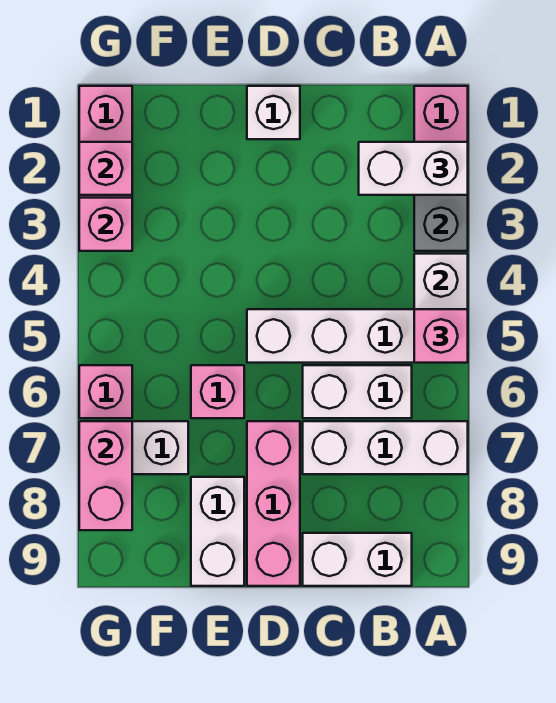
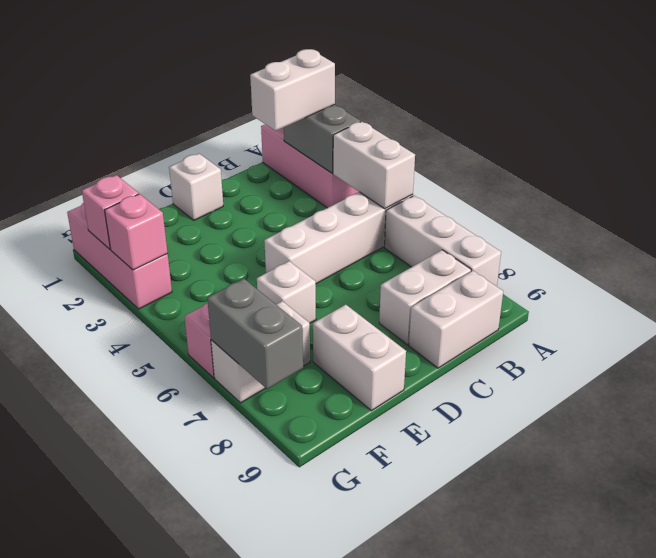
pink brick A5 level 3 -> none
white brick A7:C7 level 1 -> white brick A6:A8 level 1
white brick B6:C6 level 1 -> white brick B8:C8 level 1
pink brick D7:D9 level 1 -> none
pink brick E6 level 1 -> white brick E6 level 1
pink brick G7:G8 level 2 -> grey brick G7:G8 level 2

